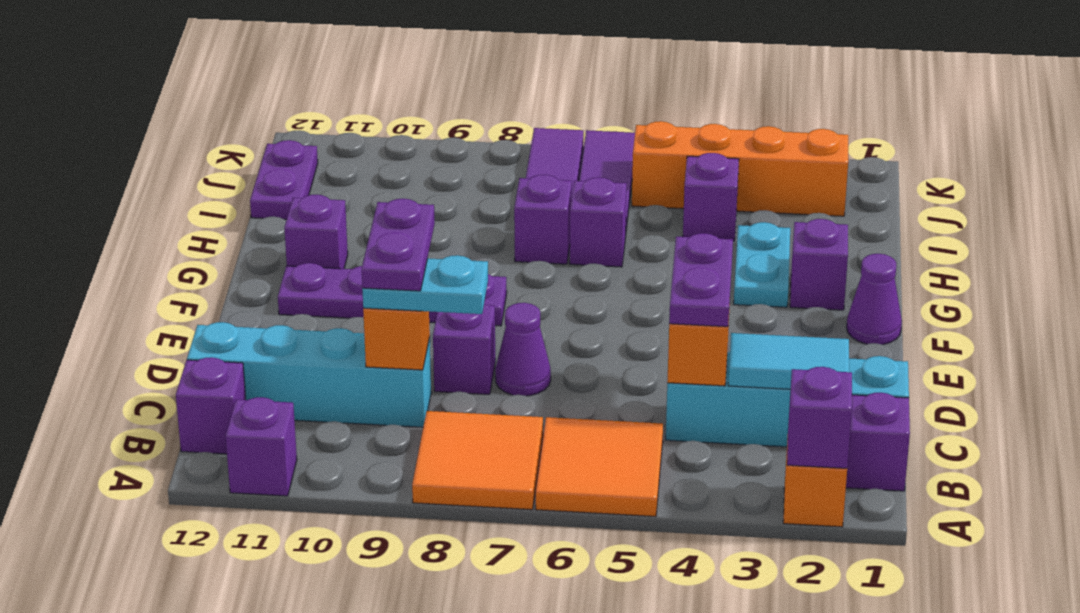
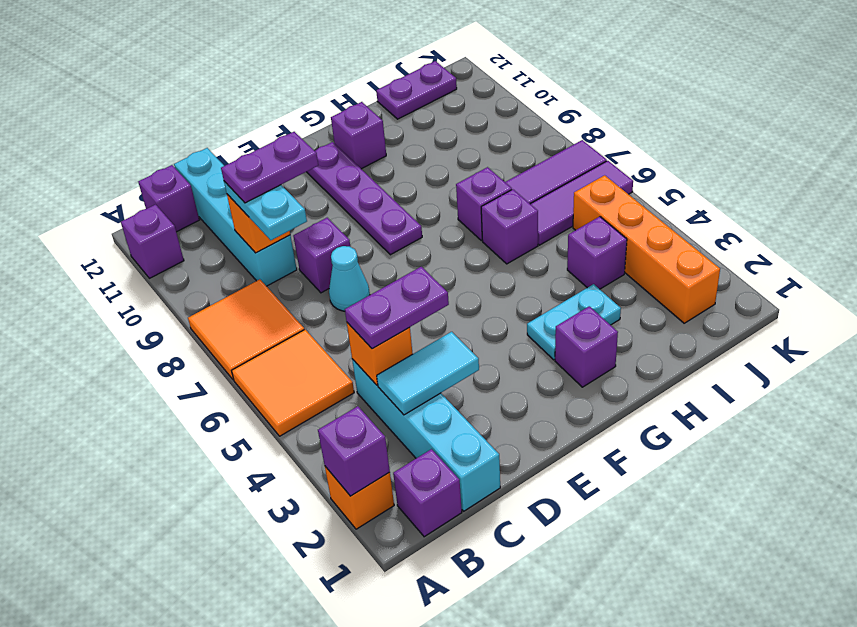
cyan tile C2:C3 level 2 -> cyan tile C3:D3 level 2
purple cone D7 level 1 -> cyan cone D7 level 1
purple cone F1 level 1 -> none

